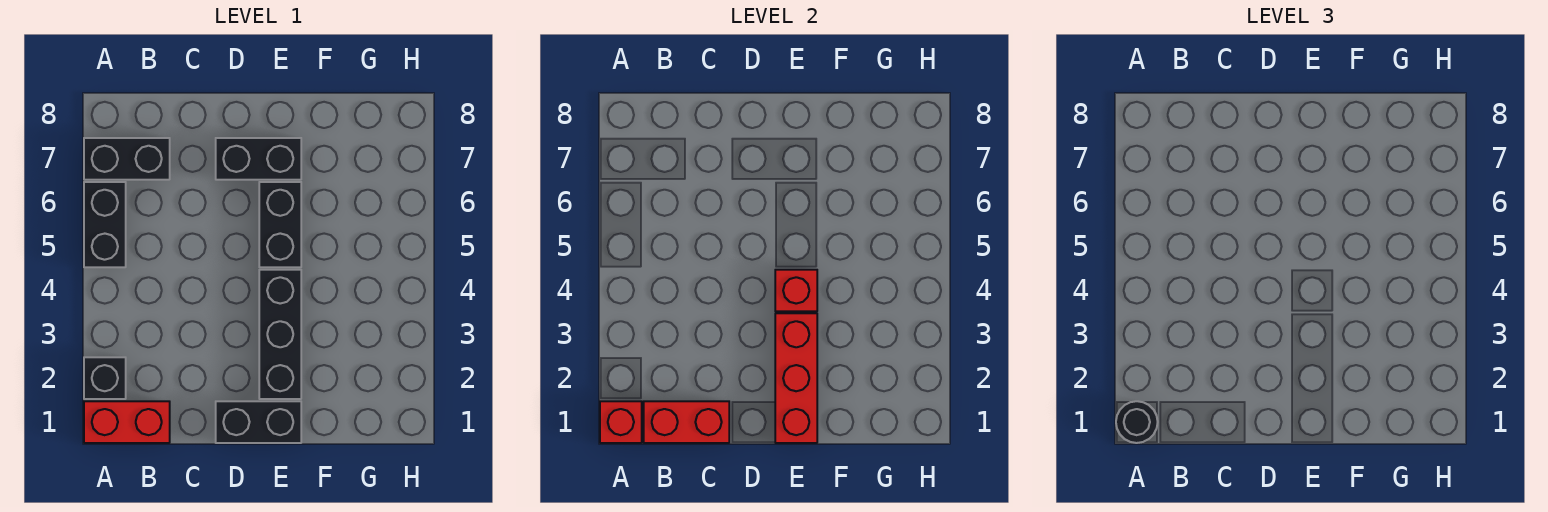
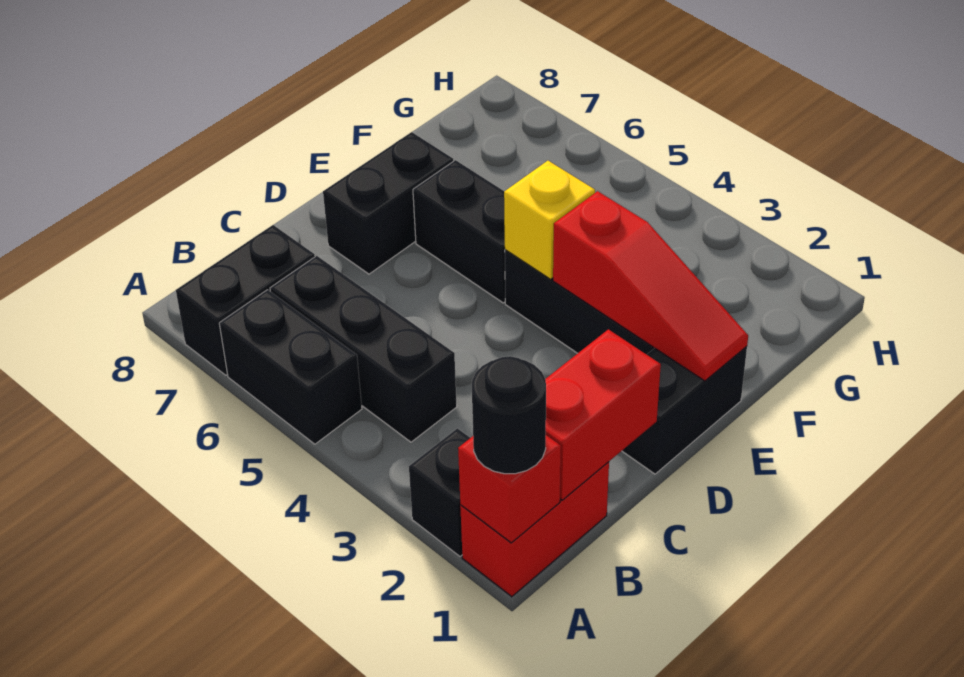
none -> black brick B4:B6 level 1
red brick E1:E3 level 2 -> red slope E1:E3 level 2 top 3
red brick E4 level 2 -> yellow brick E4 level 2

